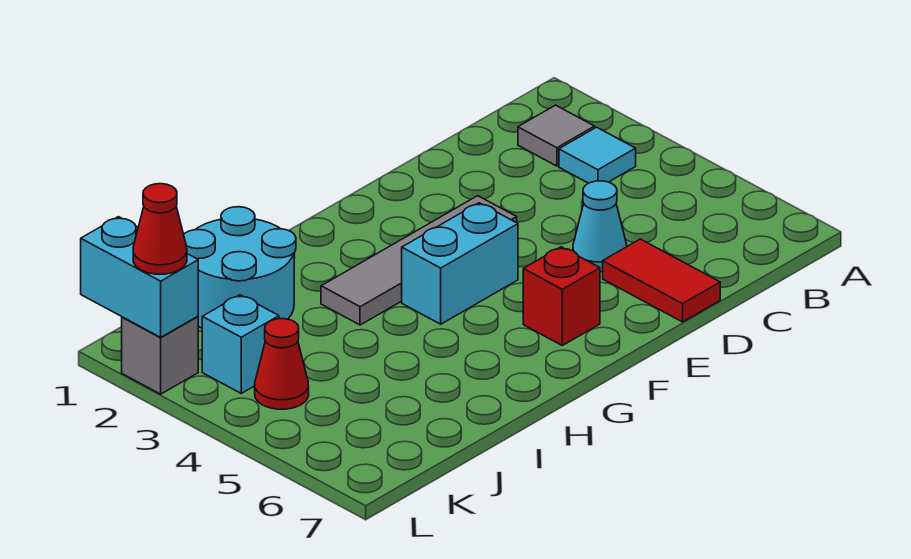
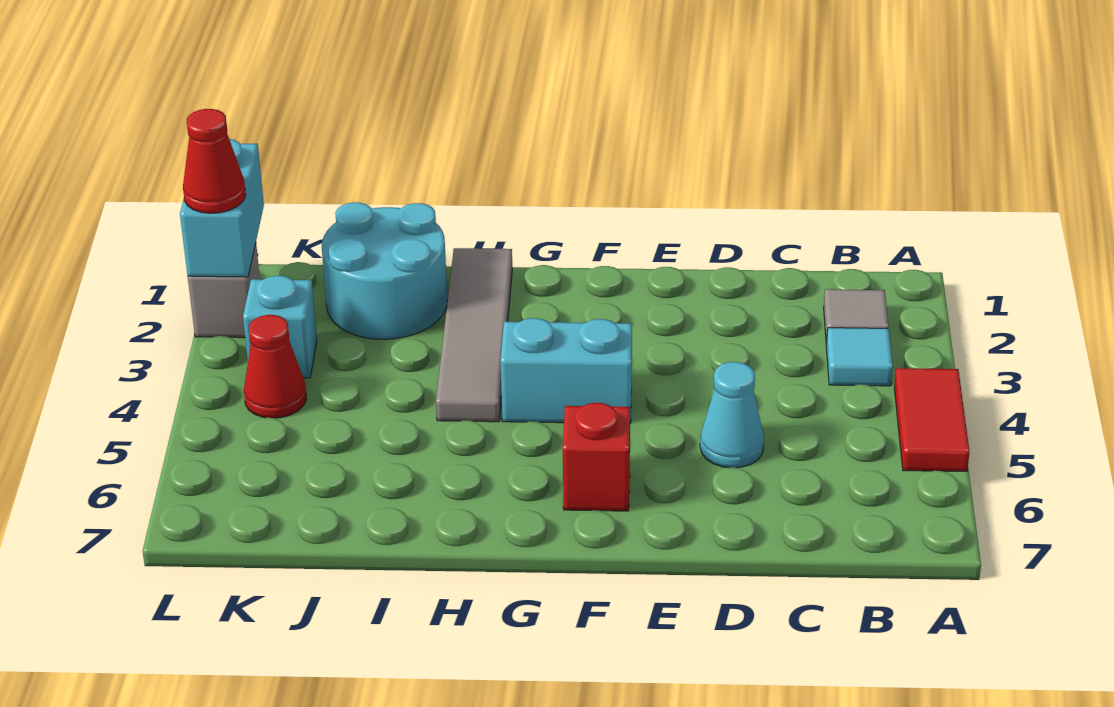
red tile D6:D7 level 1 -> red tile A4:A5 level 1
grey tile E3:H3 level 1 -> grey tile H1:H4 level 1

